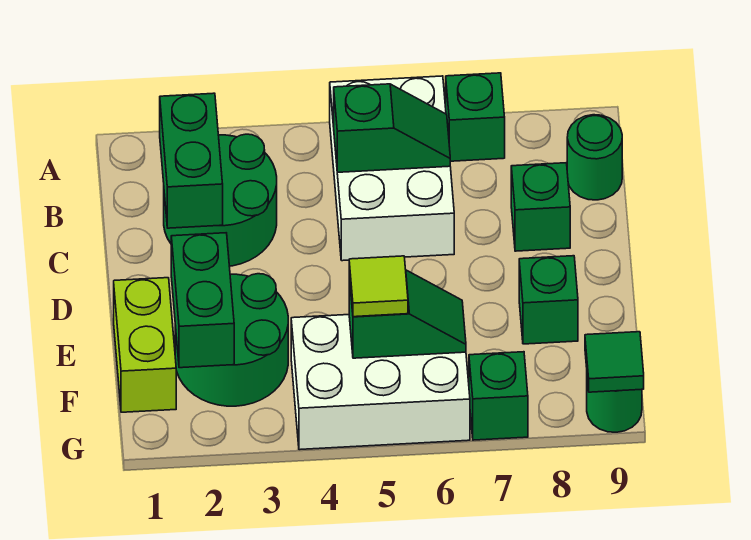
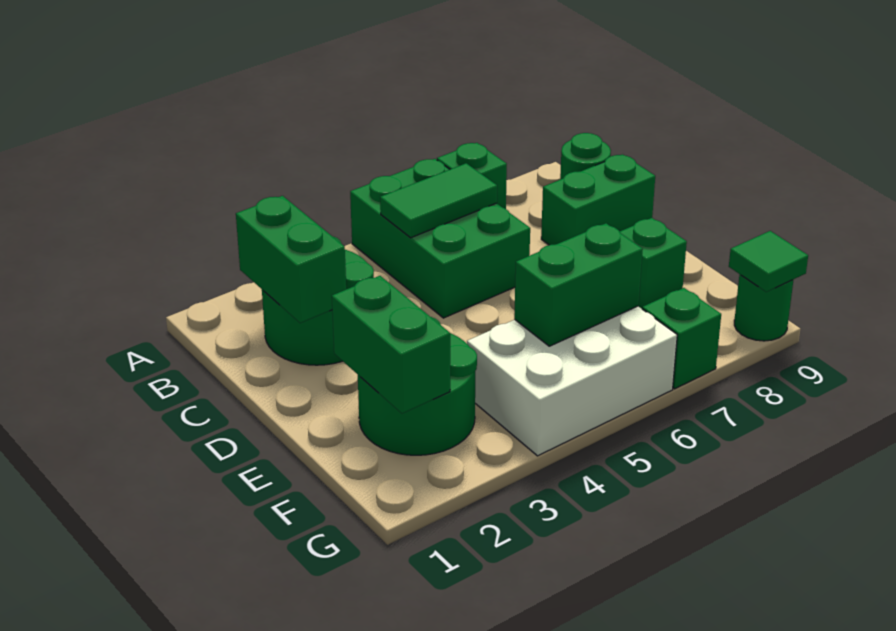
white brick A5:C6 level 1 -> green brick A5:C6 level 1
green slope B5:B6 level 2 top 5 -> green tile B5:B6 level 2
green brick C8 level 1 -> green brick C8:C9 level 1
lime brick E1:F1 level 1 -> none
green slope F5:F6 level 2 top 5 -> green brick F5:F6 level 2
lime tile F5 level 3 -> none

